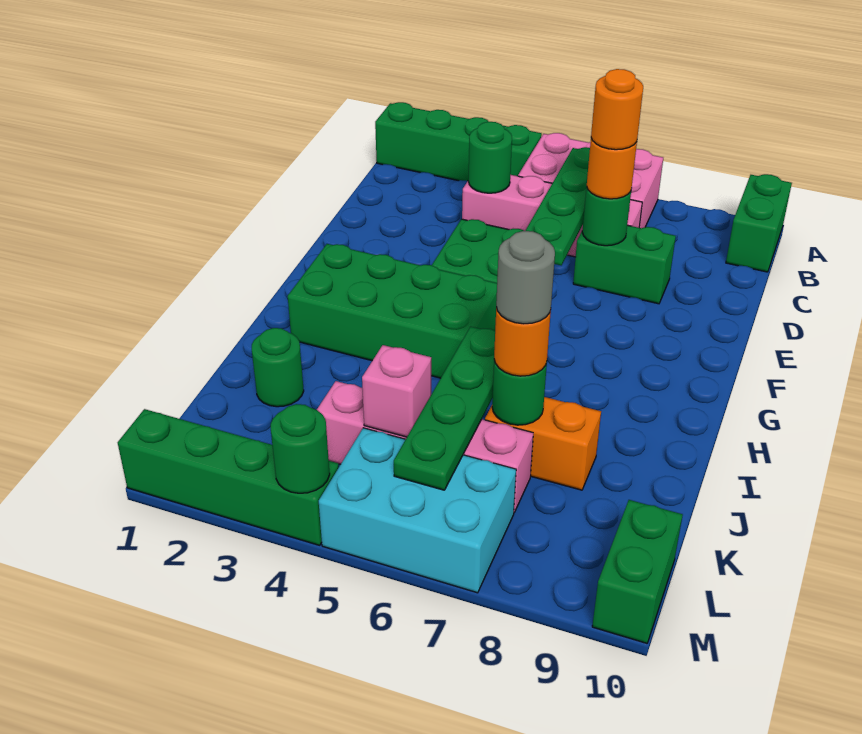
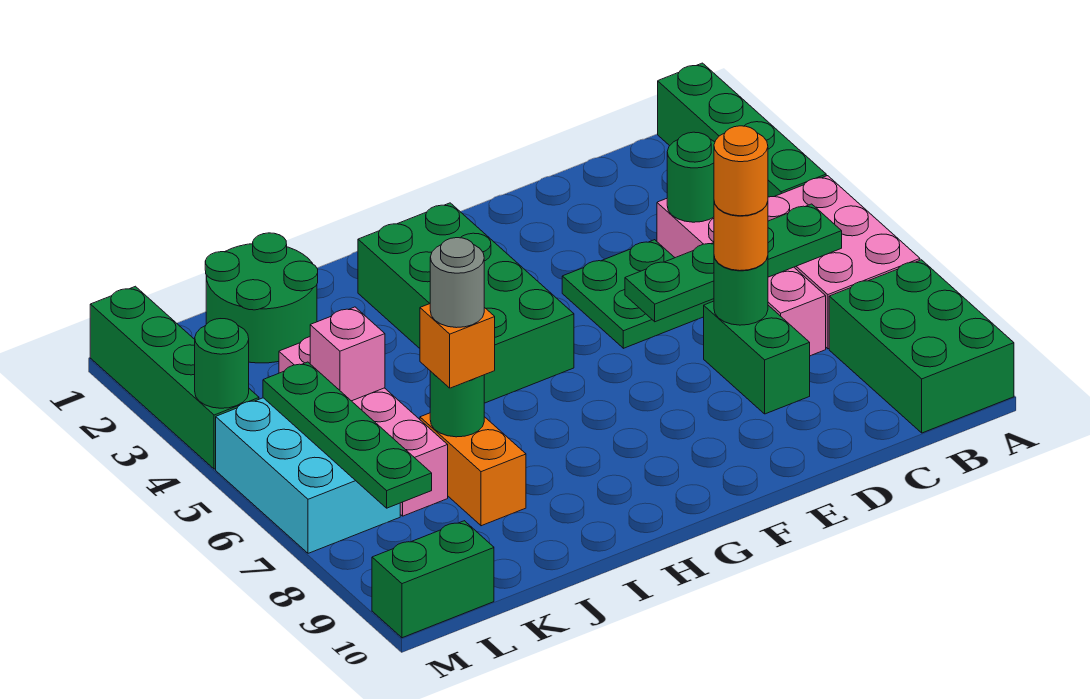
green brick A10:B10 level 1 -> green brick A8:B10 level 1
green plate I6:L6 level 2 -> green plate L5:L8 level 2
green round brick J2 level 1 -> green round brick J1:K2 level 1
orange round brick J7 level 3 -> orange brick J7 level 3

